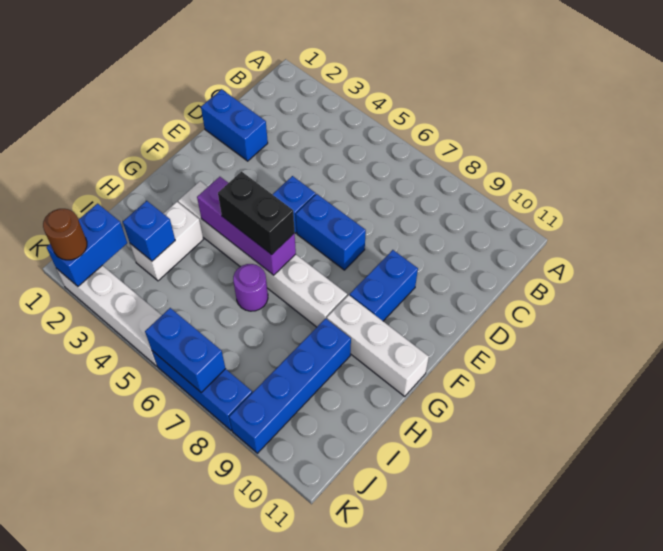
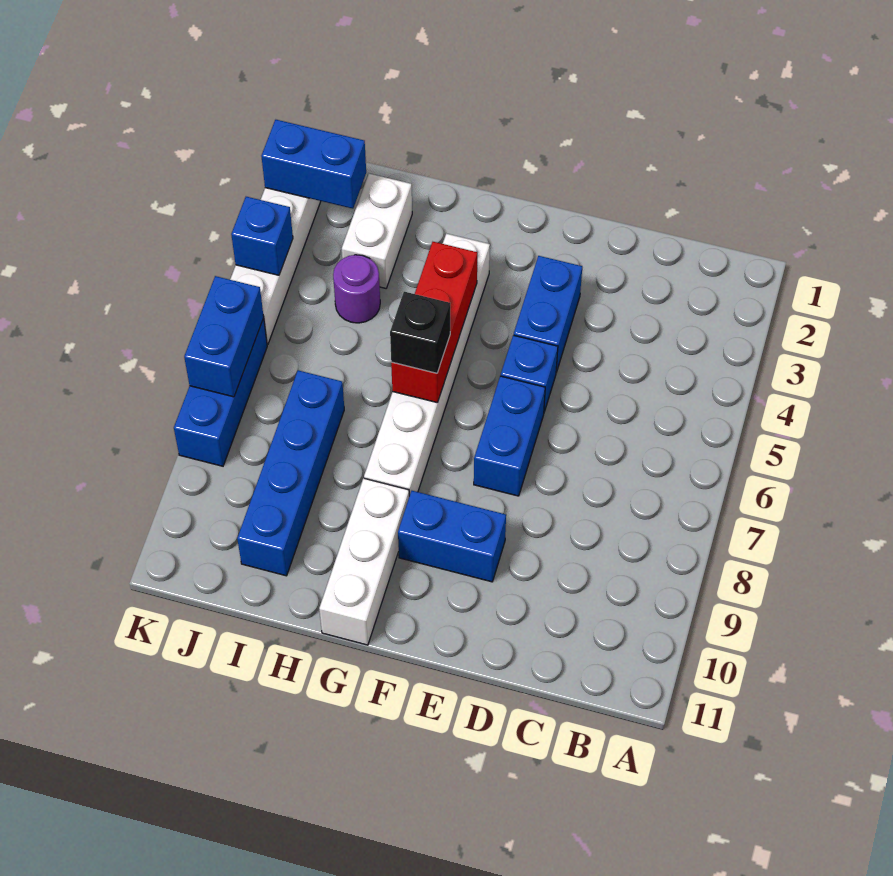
blue brick D1:D2 level 1 -> blue brick E3:E4 level 1
purple brick G4:G6 level 2 -> red brick G4:G6 level 2
black brick G5:G6 level 3 -> black brick G6 level 3
white brick H3:I3 level 1 -> white brick I2:I3 level 1
purple round brick H6 level 1 -> purple round brick I4 level 1
blue brick H9:K9 level 1 -> blue brick I7:I10 level 1
blue brick I3 level 2 -> blue brick K4 level 2
brown round brick K2 level 3 -> none

